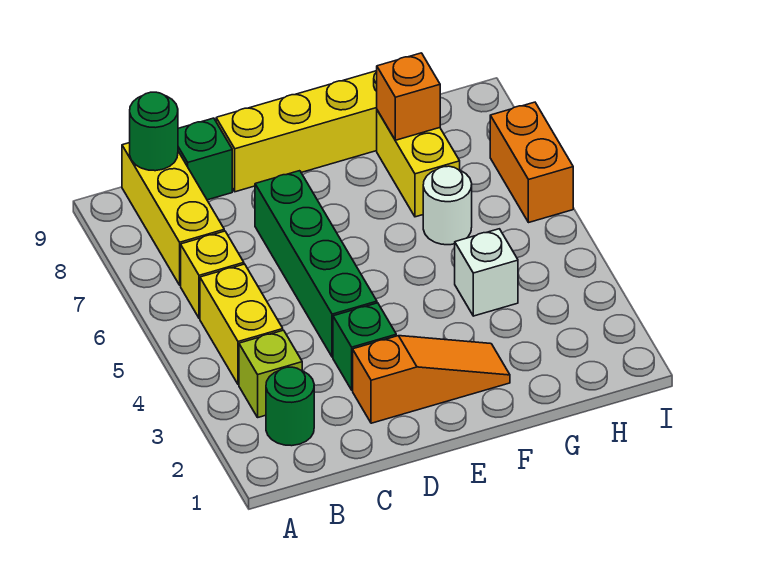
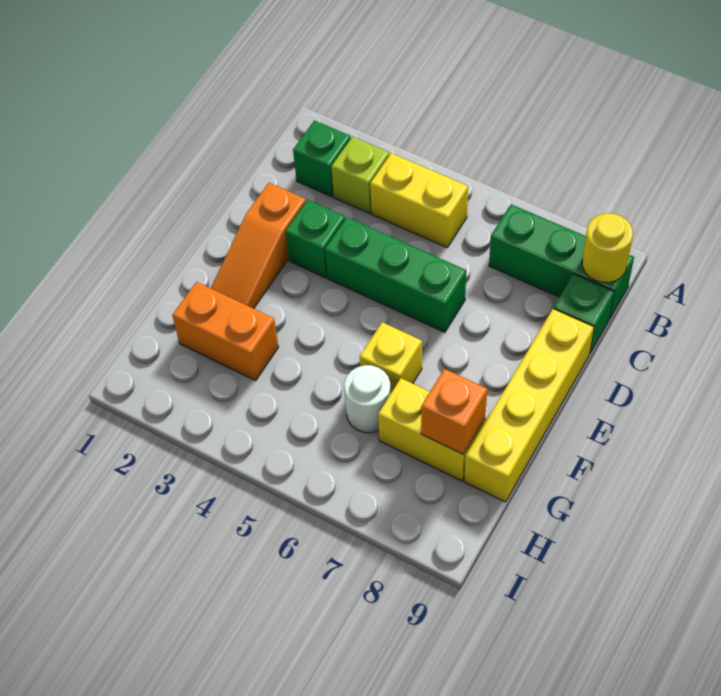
green round brick B2 level 1 -> green brick B2 level 1
yellow brick B6 level 1 -> yellow brick F6 level 1
yellow brick B7:B9 level 1 -> green brick B7:B9 level 1
green round brick B9 level 2 -> yellow round brick B9 level 2
green brick D4:D7 level 1 -> green brick D4:D6 level 1
white brick G4 level 1 -> none
orange brick I6:I7 level 1 -> orange brick G2:G3 level 1

